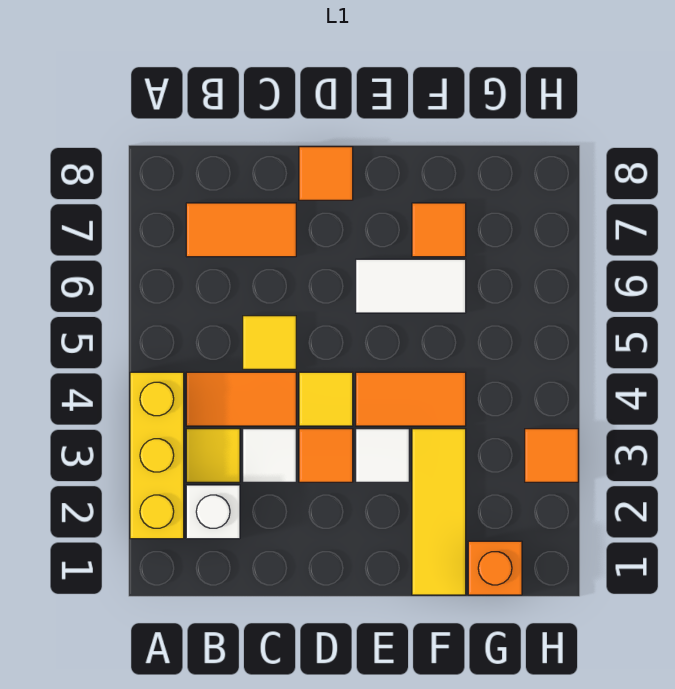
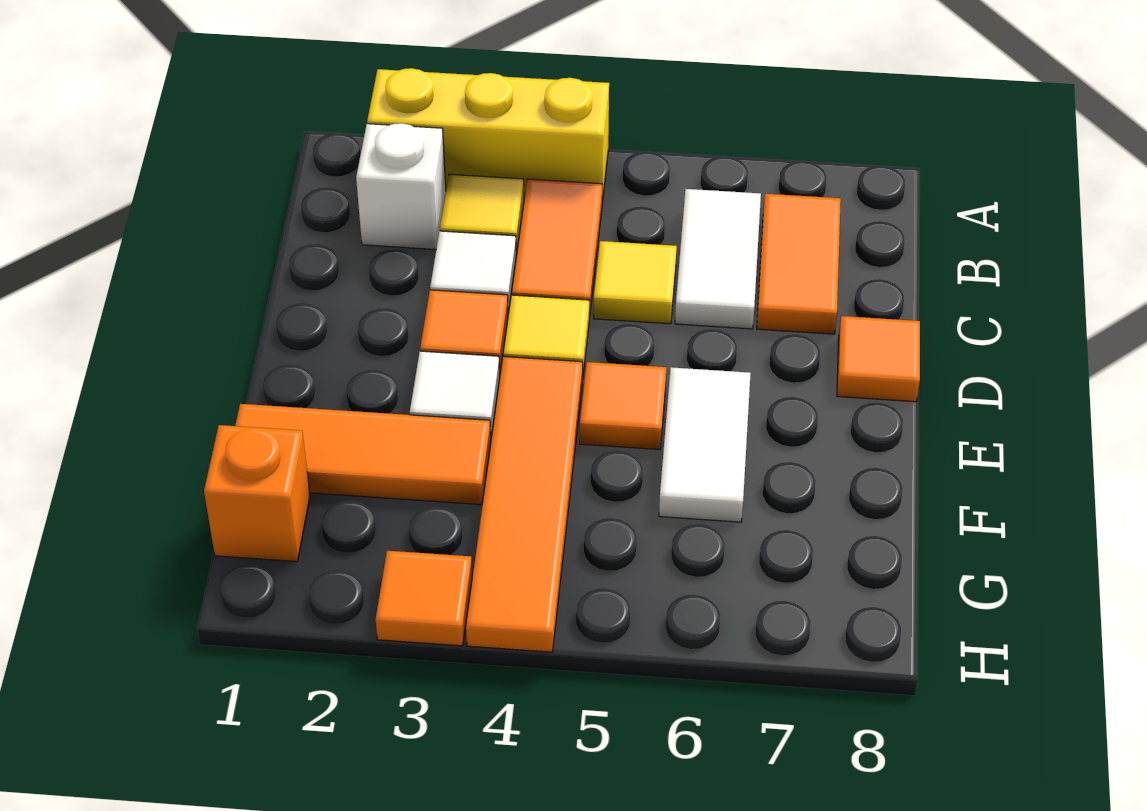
none -> white tile B6:C6 level 1
orange tile E4:F4 level 1 -> orange tile E4:H4 level 1
yellow tile F1:F3 level 1 -> orange tile F1:F3 level 1
orange tile F7 level 1 -> orange tile E5 level 1

